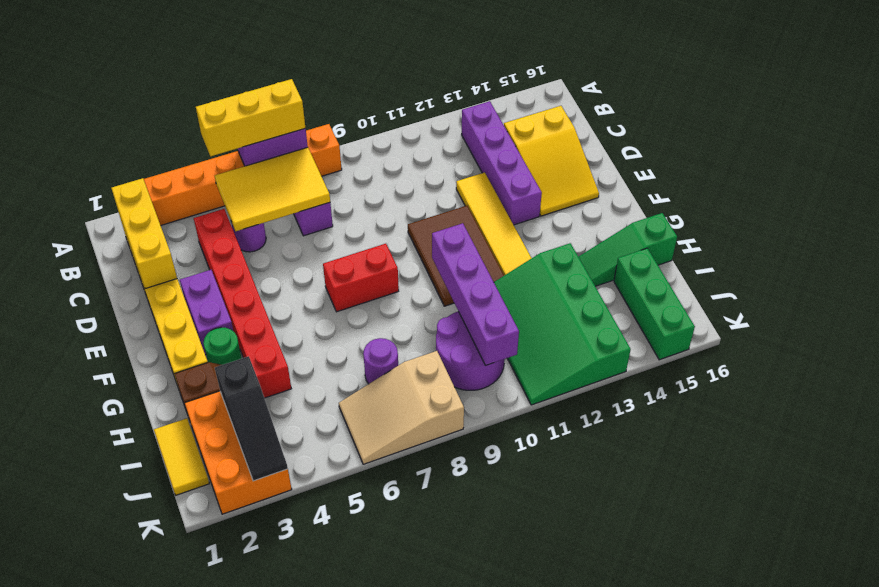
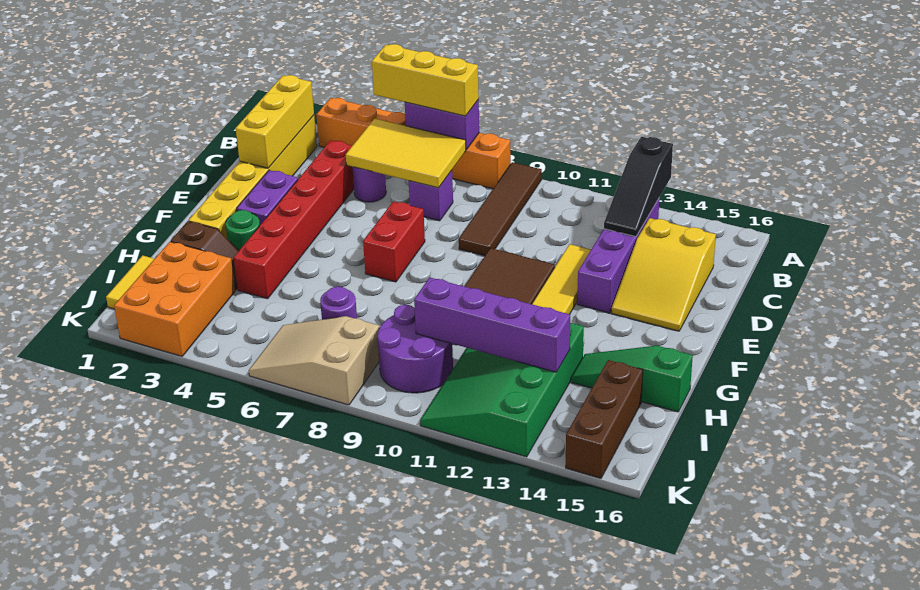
none -> brown tile A9:D9 level 1
red brick F7:F8 level 1 -> red brick E7:F7 level 1
purple brick G10:J10 level 2 -> purple brick I10:I13 level 2
black slope I3:K3 level 2 top I -> black slope A13:C13 level 2 top A
green brick I15:K15 level 1 -> brown brick I15:K15 level 1

